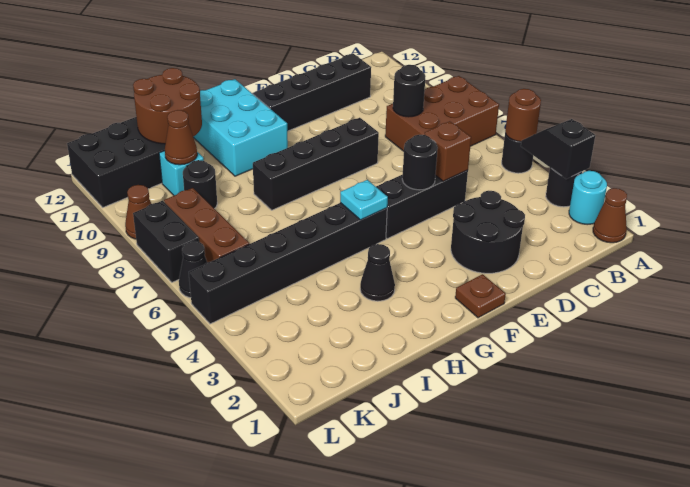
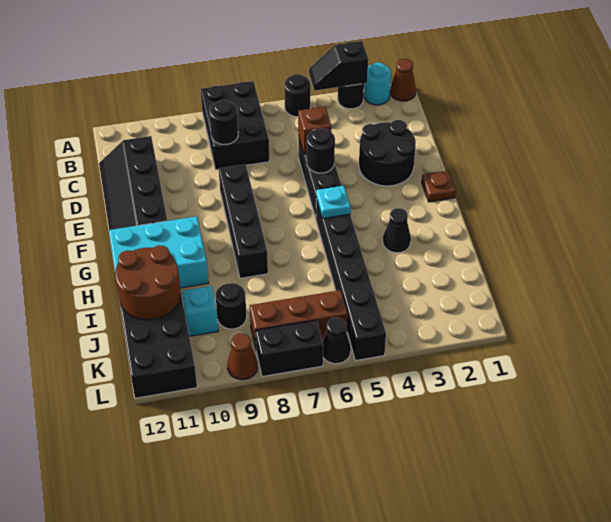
brown round brick A5 level 2 -> none
brown brick A7:C8 level 1 -> black brick A7:C8 level 1
brown cone J10 level 2 -> none

